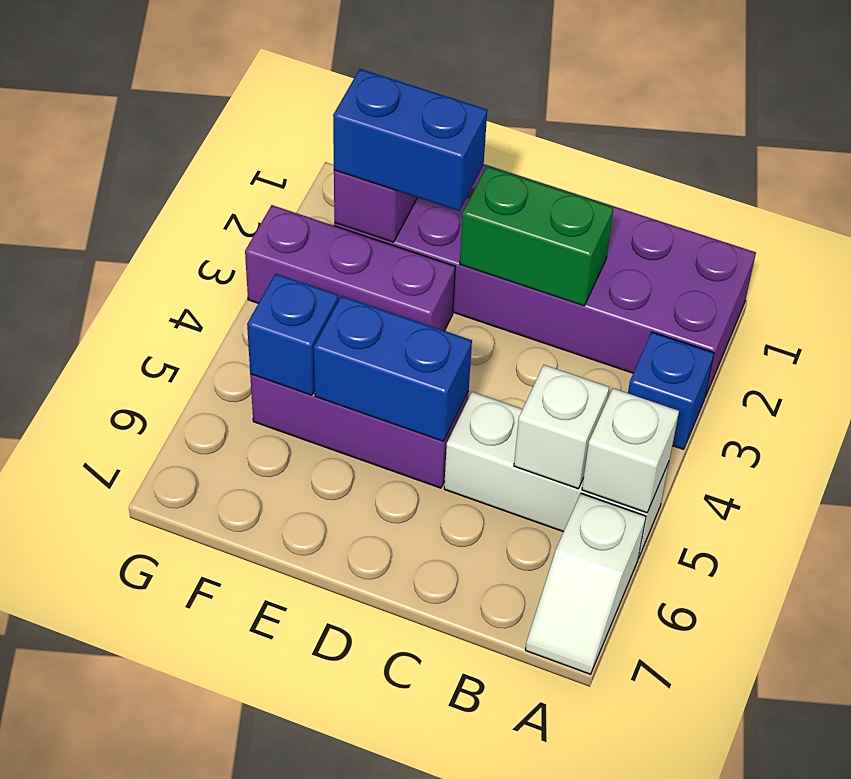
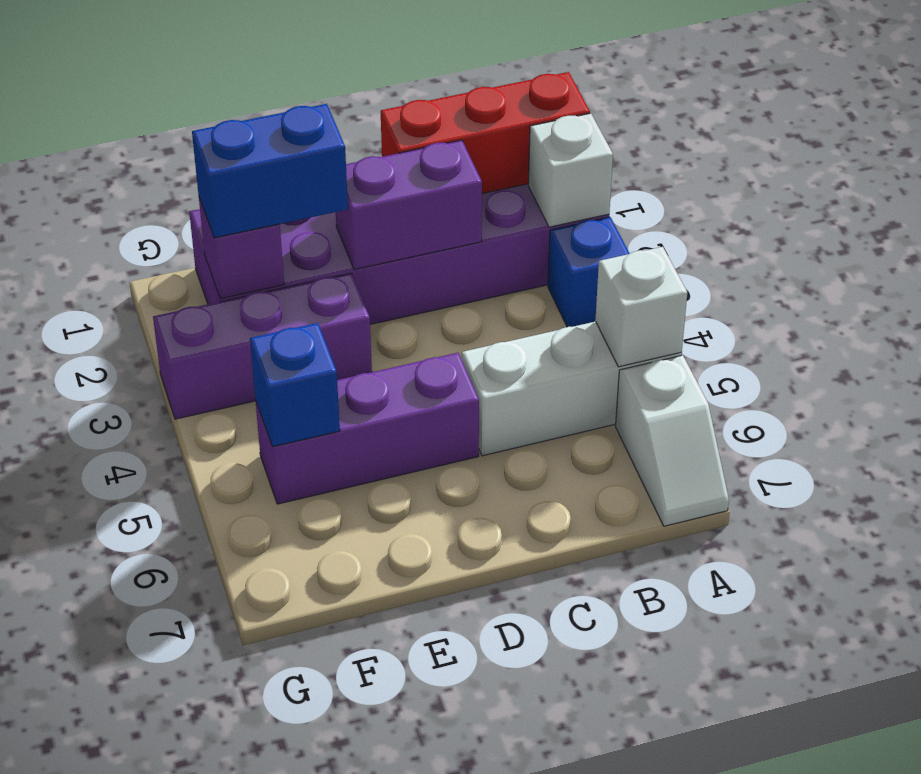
none -> red brick A1:C1 level 2
white brick B5 level 2 -> white brick A2 level 2
green brick C2:D2 level 2 -> purple brick C2:D2 level 2
blue brick D5:E5 level 2 -> none

